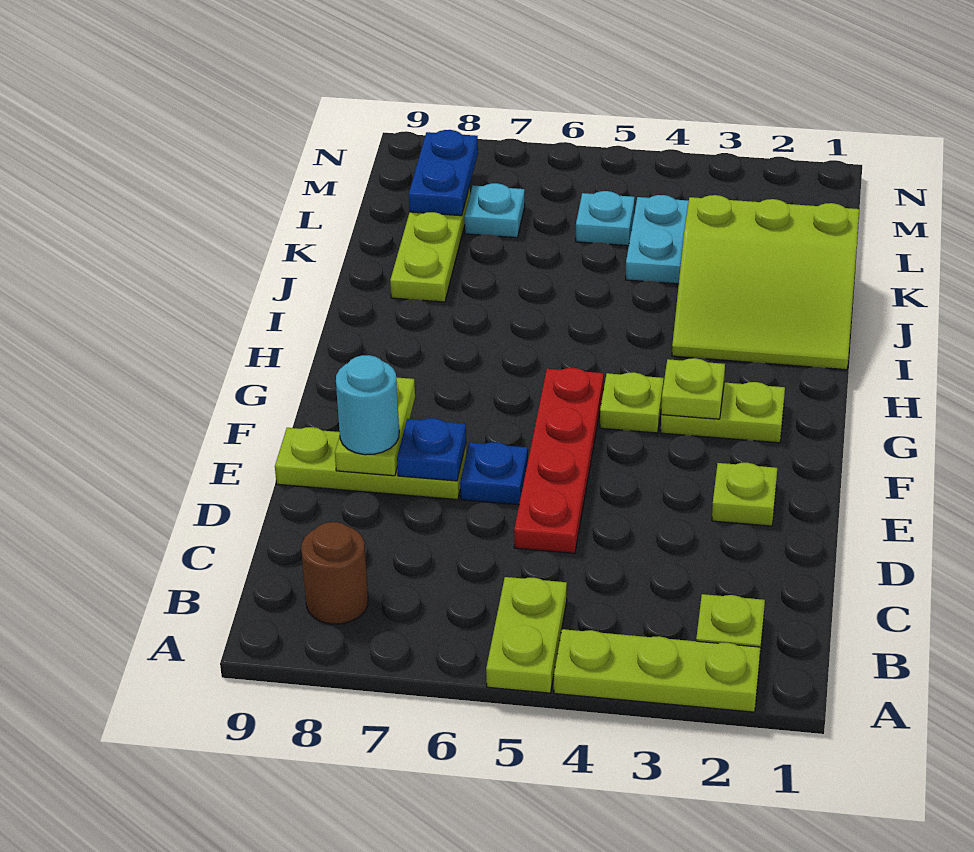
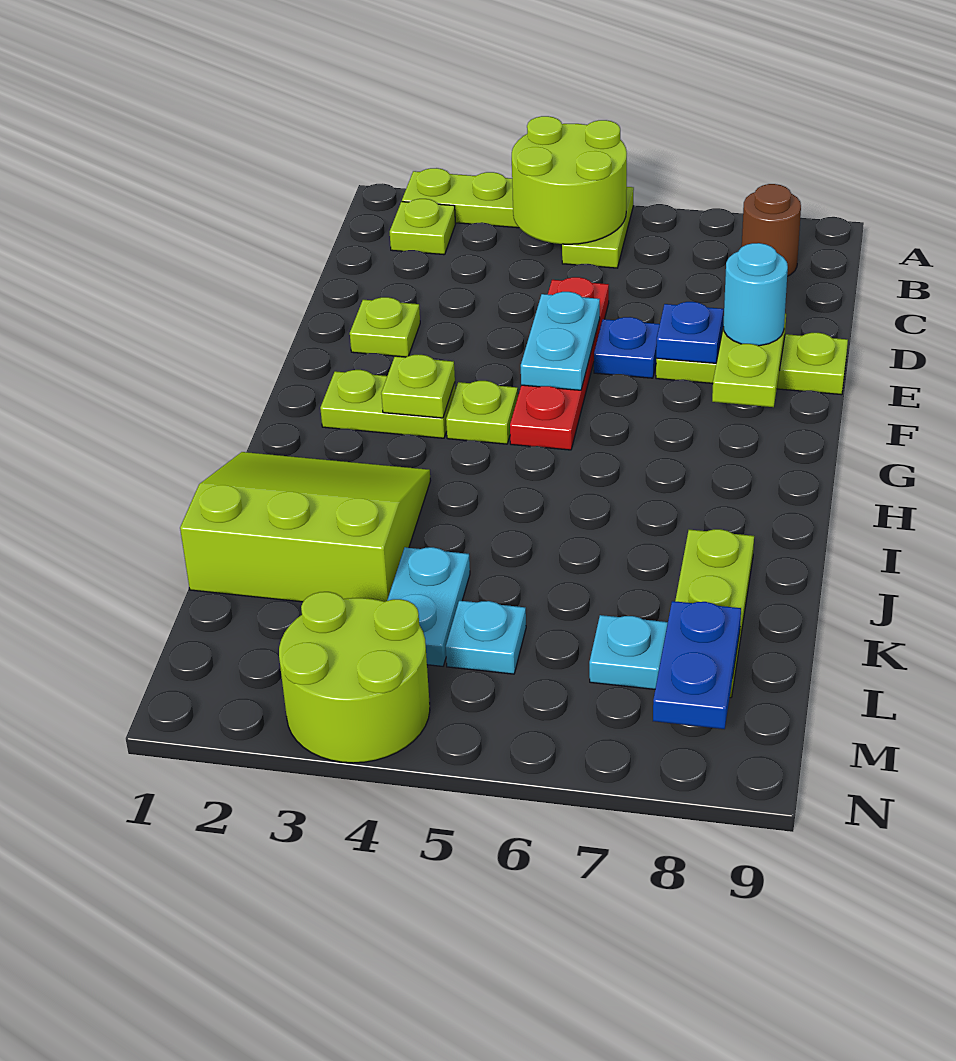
none -> lime round brick A4:B5 level 2
none -> cyan plate E5:F5 level 2
none -> lime round brick M3:N4 level 1

